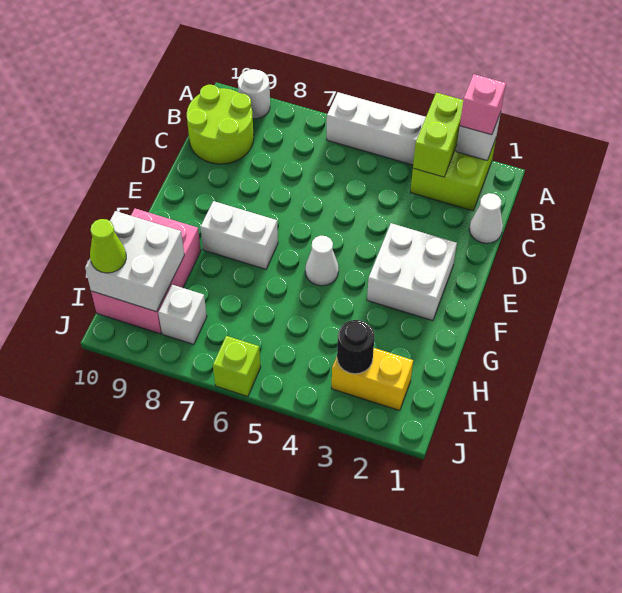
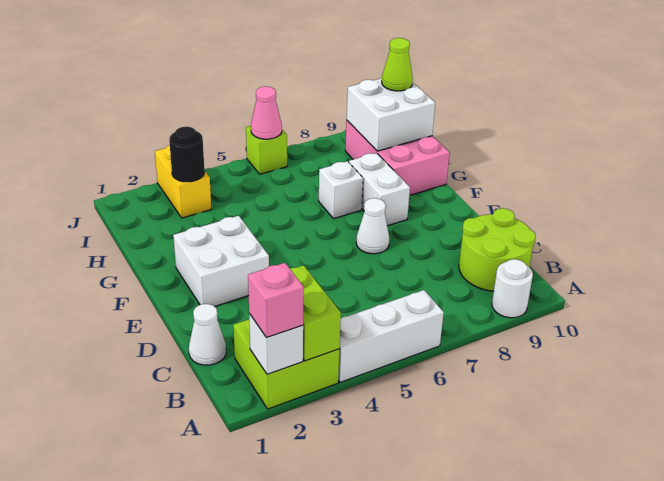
white cone F5 level 1 -> white cone E7 level 1
white brick F7:F8 level 1 -> white brick F8:G8 level 1
yellow brick I2:I3 level 1 -> yellow brick I3:J3 level 1
white brick I8 level 1 -> white brick G7 level 1
none -> pink cone J6 level 2

